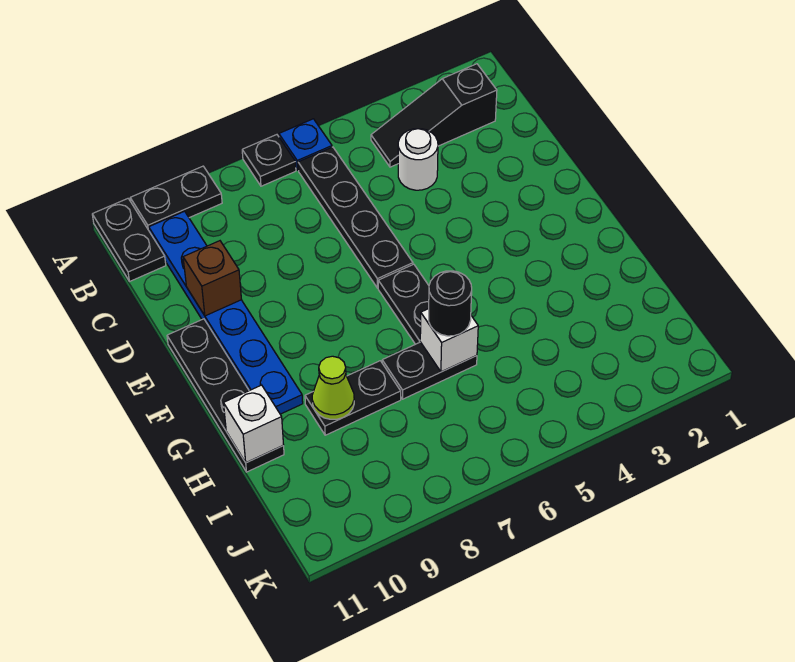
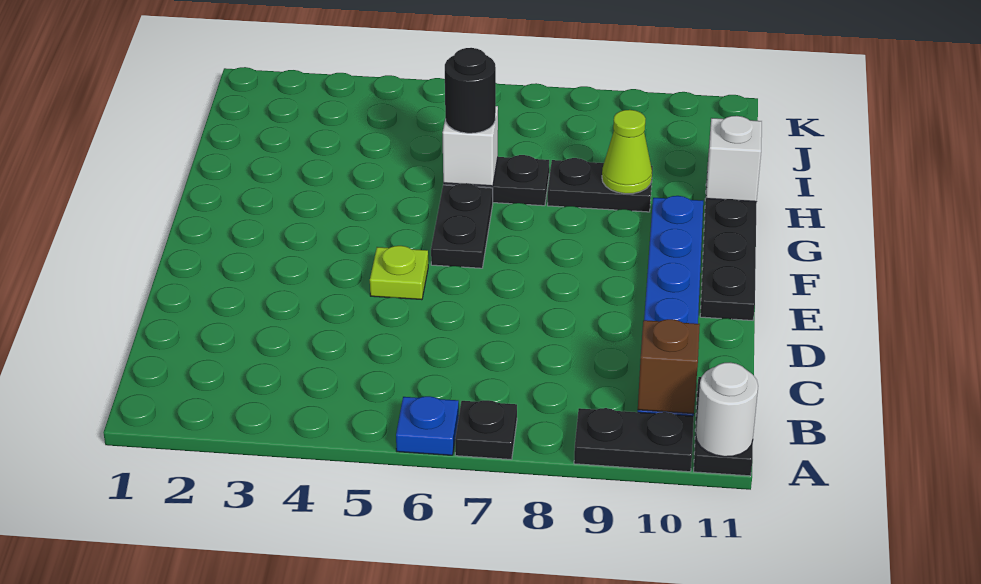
black slope B2:B4 level 1 top 2 -> none
black plate B6:E6 level 1 -> none
white round brick C4 level 1 -> white round brick A11 level 2
brown brick D10 level 2 -> brown brick B10 level 2
none -> lime plate E5 level 1

